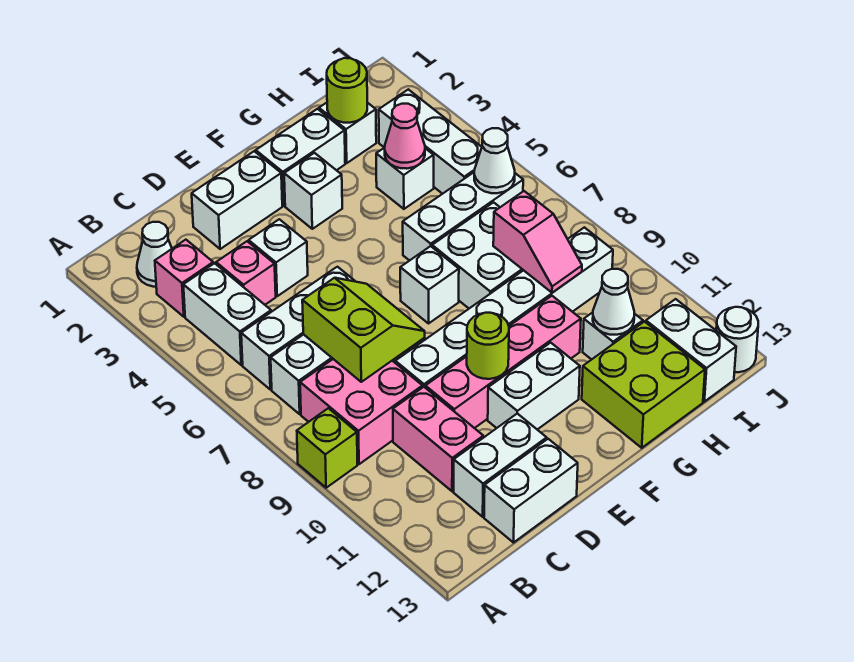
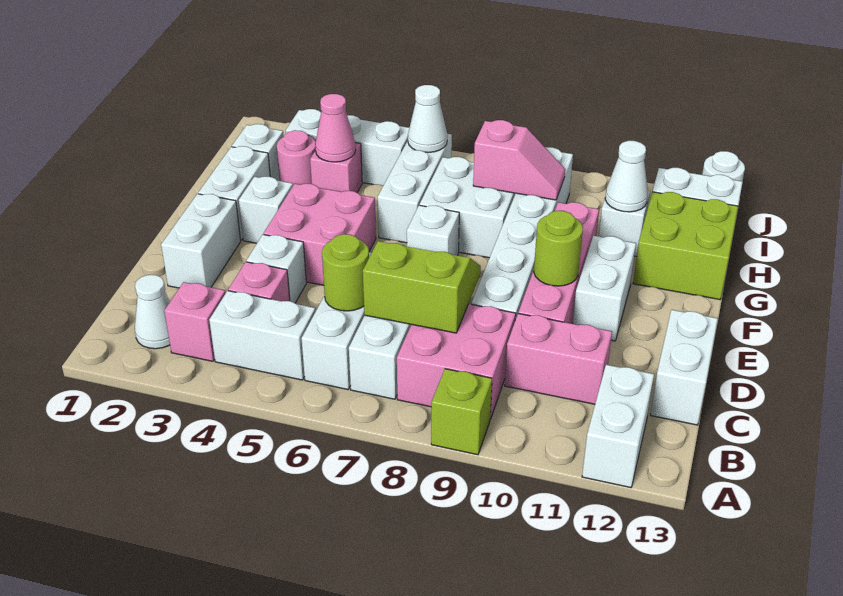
white brick C12:D12 level 1 -> white brick A12:B12 level 1
none -> pink brick E4:F5 level 1
lime round brick H2 level 2 -> lime round brick C6 level 2
none -> pink round brick H3 level 1
white brick H4 level 1 -> pink brick H4 level 1

